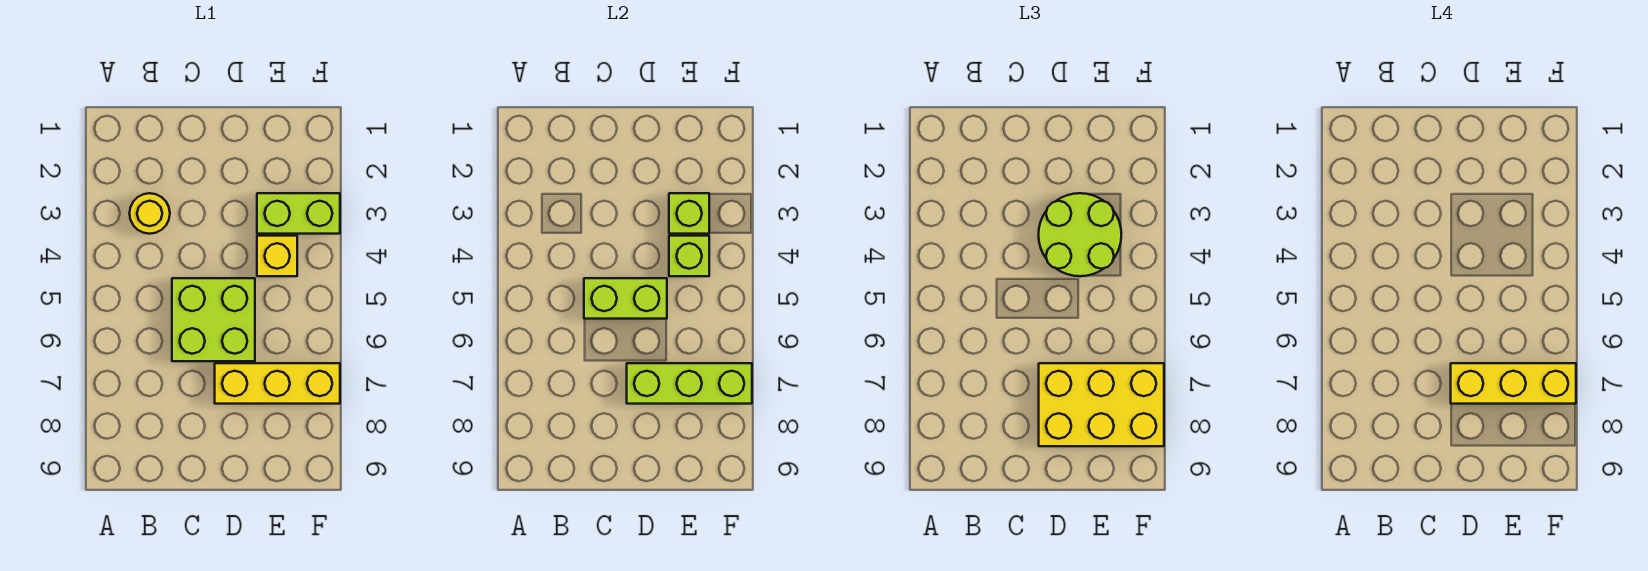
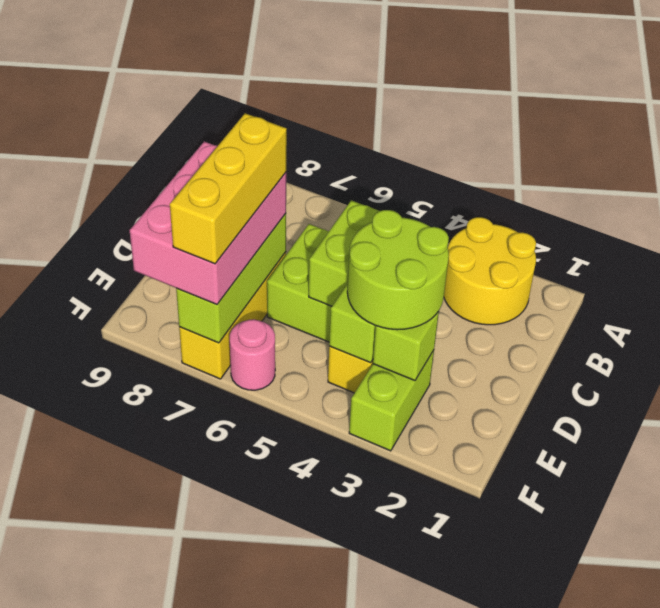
yellow round brick B3 level 1 -> yellow round brick A2:B3 level 1
yellow brick D7:F8 level 3 -> pink brick D7:F8 level 3
none -> pink round brick F6 level 1

